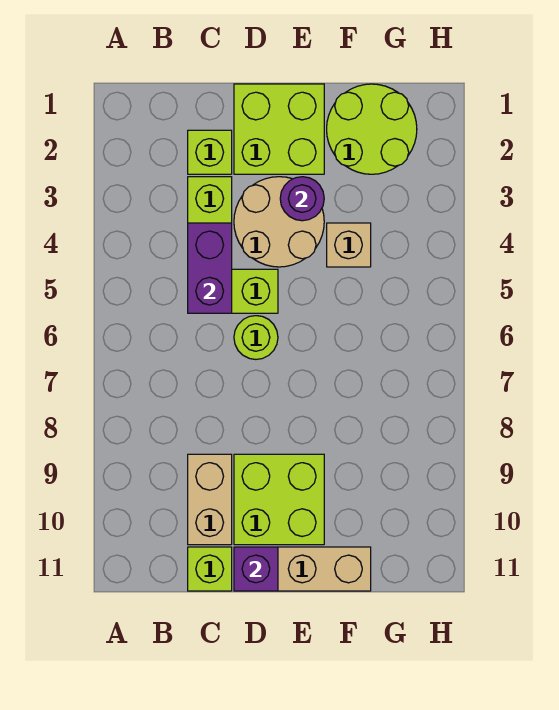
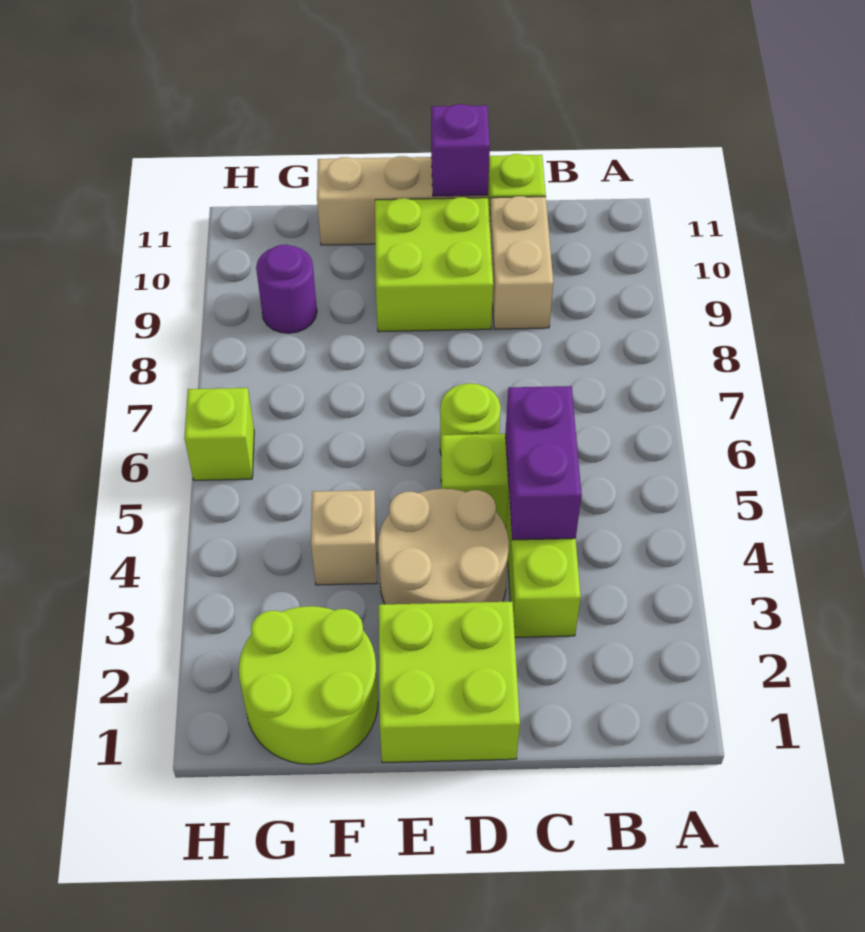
lime brick C2 level 1 -> lime brick H6 level 1
purple round brick E3 level 2 -> purple round brick G9 level 1

